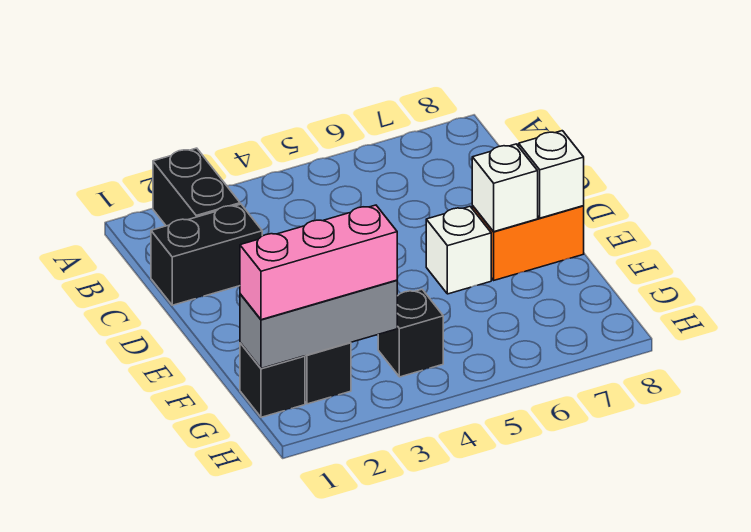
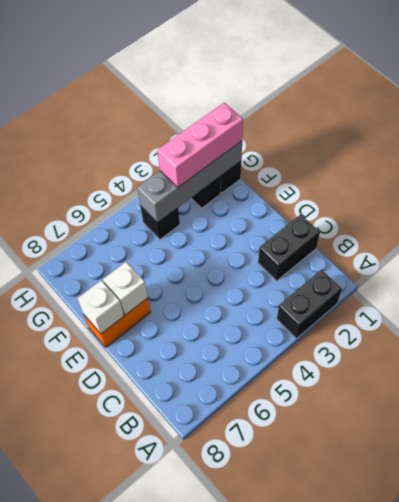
black brick A2:B2 level 1 -> black brick A2:A3 level 1
white brick E6 level 1 -> none
grey brick G1:G3 level 2 -> grey brick G1:G4 level 2

